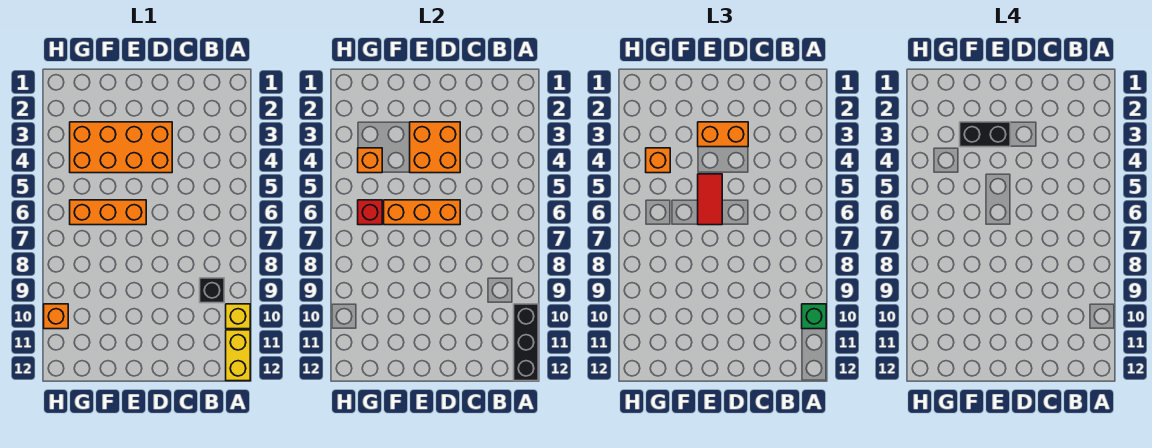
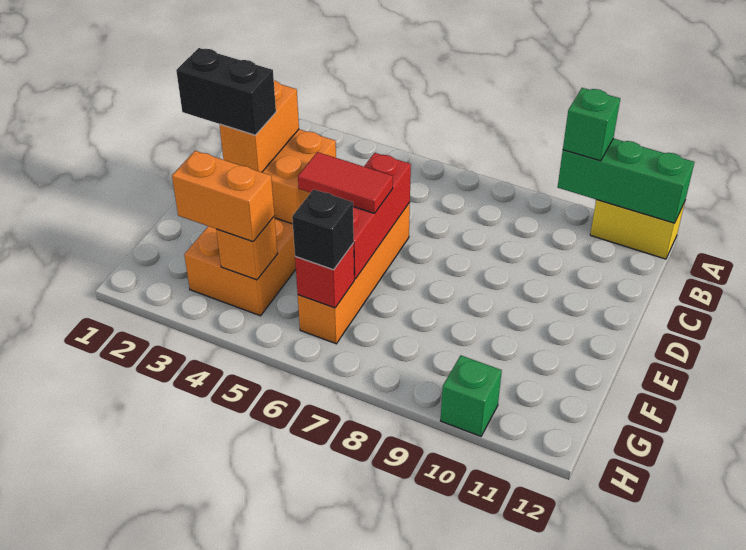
yellow brick A10 level 1 -> none
black brick A10:A12 level 2 -> green brick A10:A12 level 2
black brick B9 level 1 -> black brick G6 level 3
orange brick D6:F6 level 2 -> red brick D6:F6 level 2
black brick E3:F3 level 4 -> black brick E2:E3 level 4
orange brick E6:G6 level 1 -> orange brick D6:G6 level 1
orange brick G4 level 3 -> orange brick G3:G4 level 3
orange brick H10 level 1 -> green brick H10 level 1

